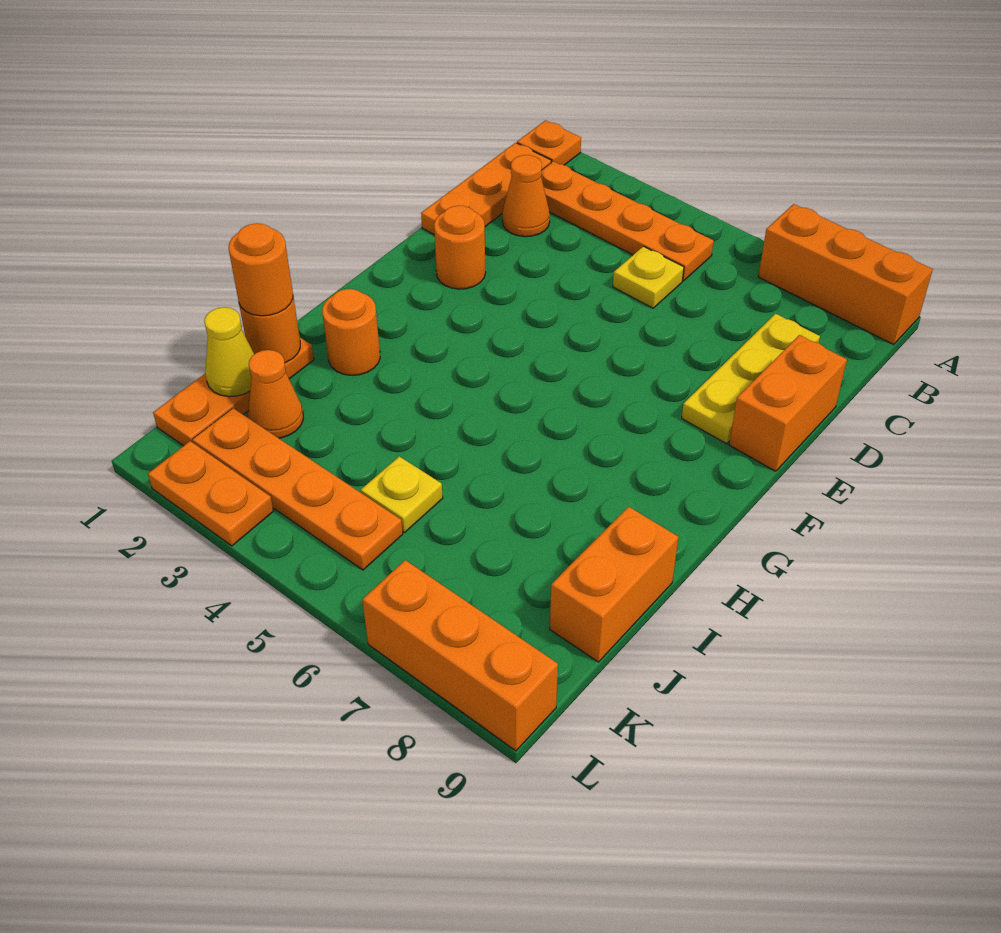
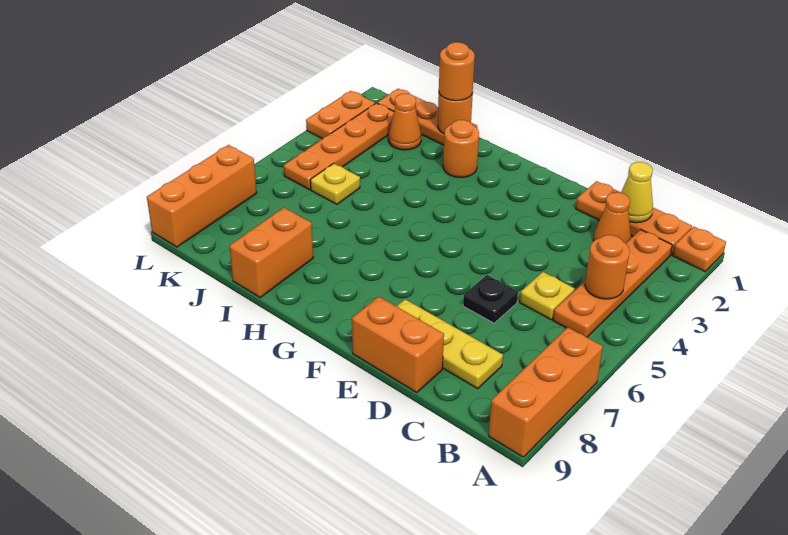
none -> black plate D6 level 1
orange round brick E2 level 1 -> orange round brick B4 level 2
orange brick I9:J9 level 1 -> orange brick I8:I9 level 1
yellow cone J1 level 2 -> yellow cone C1 level 2

